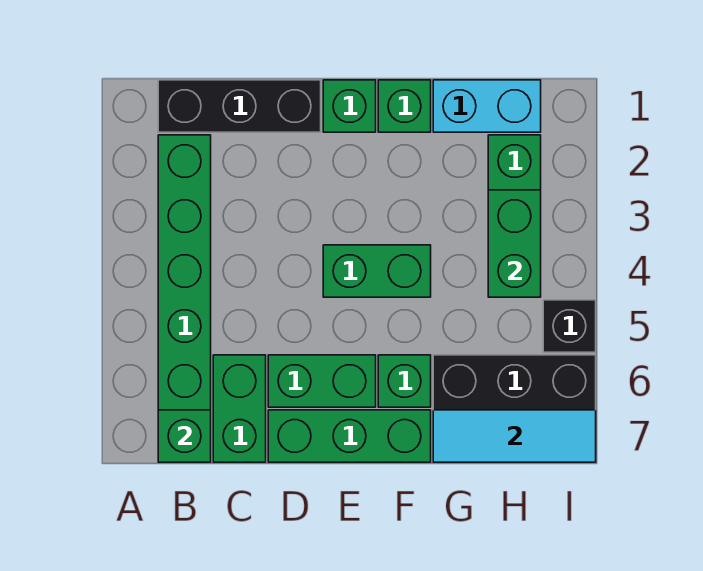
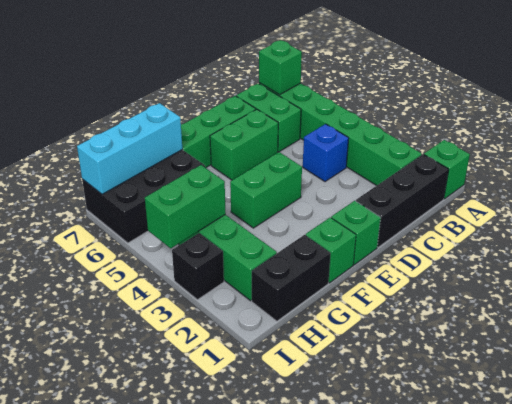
none -> blue brick C4 level 1
green brick F6 level 1 -> green brick A1 level 1
cyan brick G1:H1 level 1 -> black brick G1:H1 level 1
cyan tile G7:I7 level 2 -> cyan brick G7:I7 level 2
green brick H3:H4 level 2 -> green brick H4:I4 level 2
black brick I5 level 1 -> black brick I3 level 1

